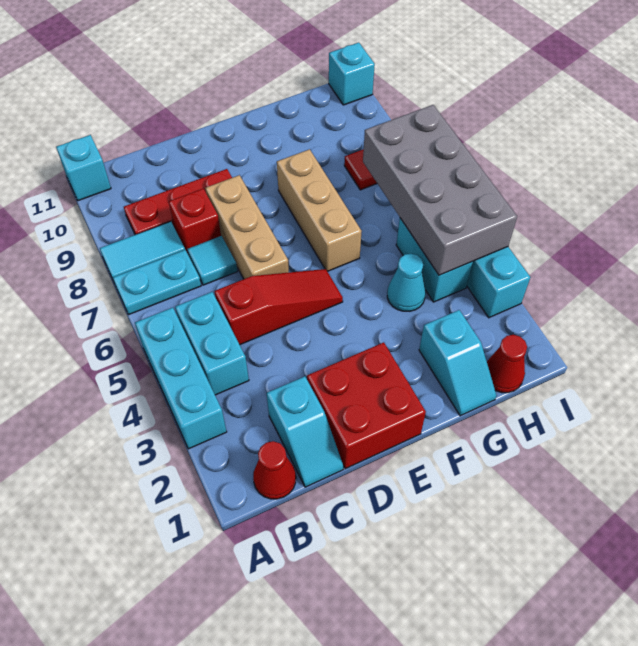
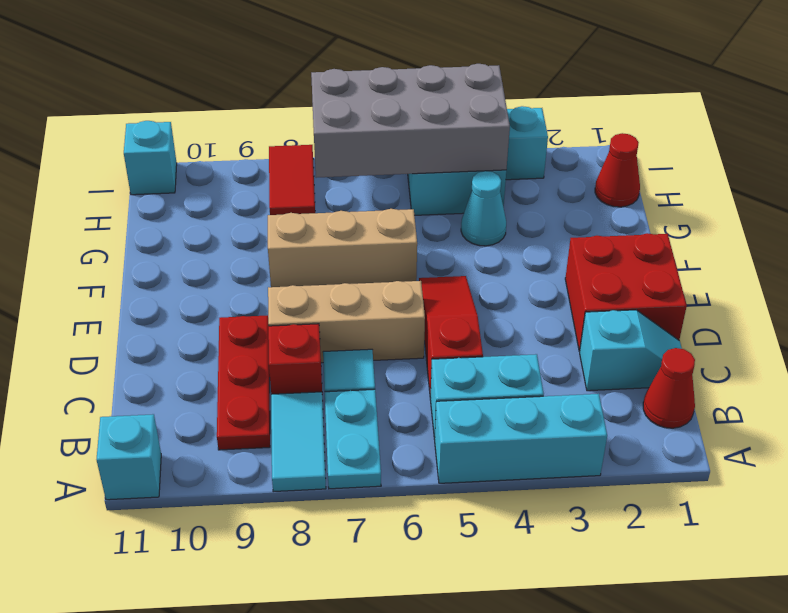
cyan slope G1:G2 level 1 top 2 -> none

